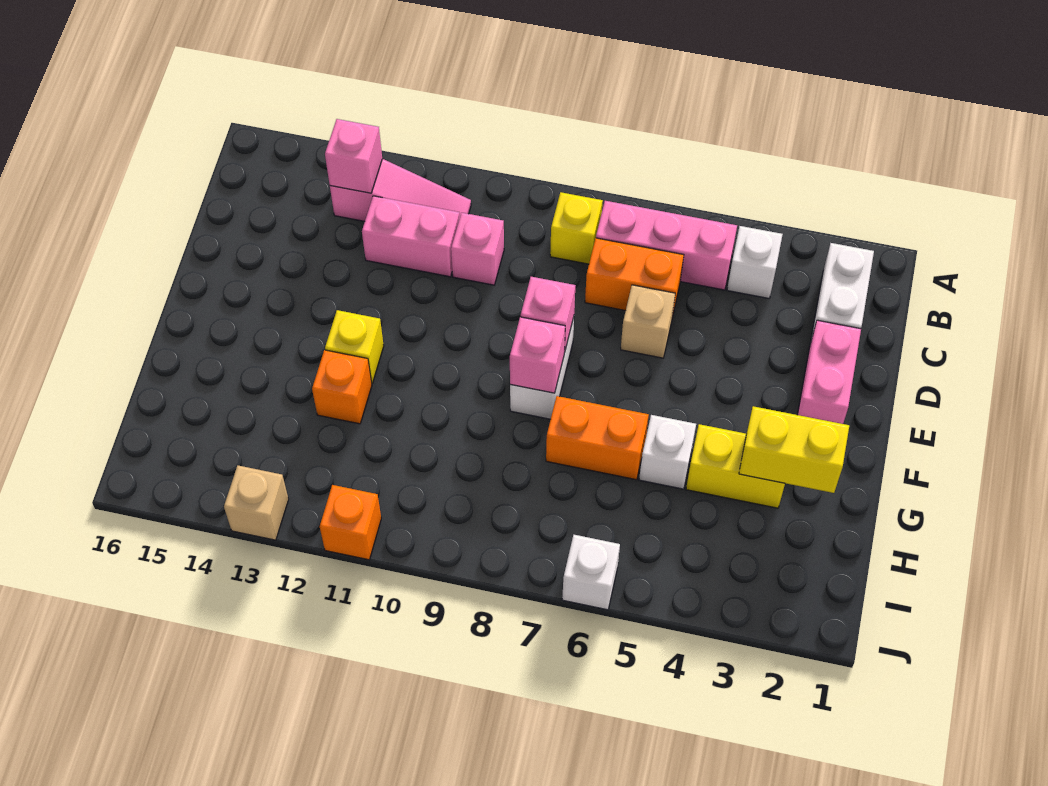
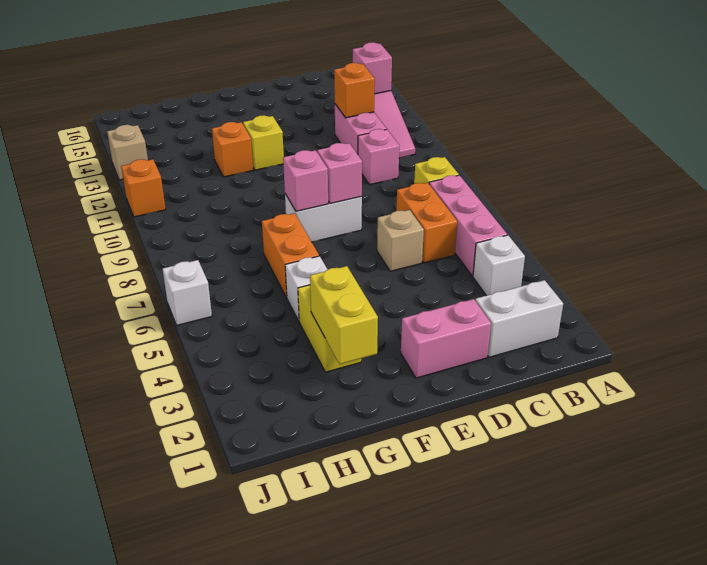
none -> orange brick C12 level 2

